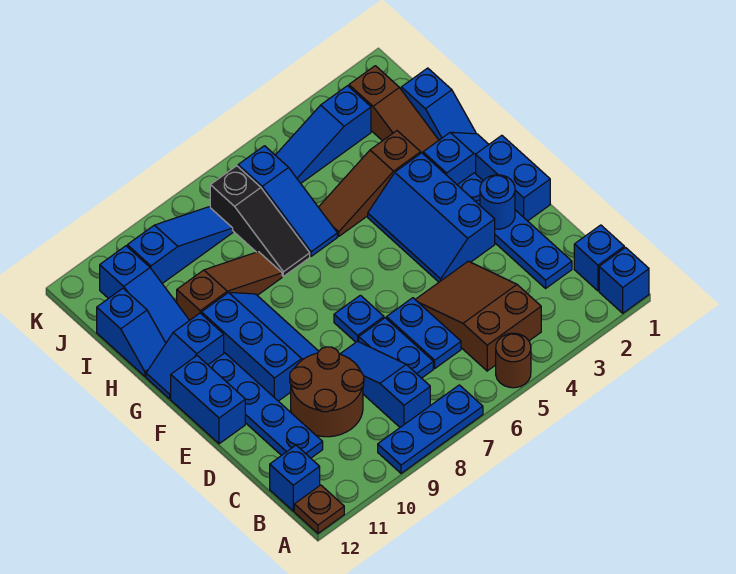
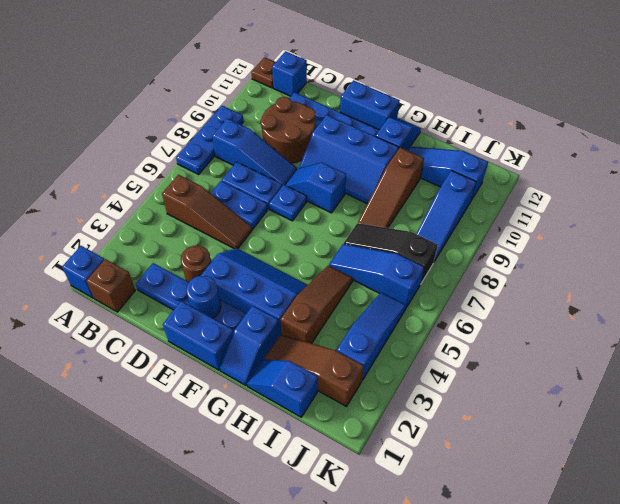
brown round brick A5 level 1 -> brown round brick D3 level 1
blue brick B1 level 1 -> brown brick B1 level 1
brown slope B4:D5 level 1 top B -> brown slope B5:D5 level 1 top B
blue slope H12:I12 level 1 top I -> blue slope E8:F8 level 1 top F

